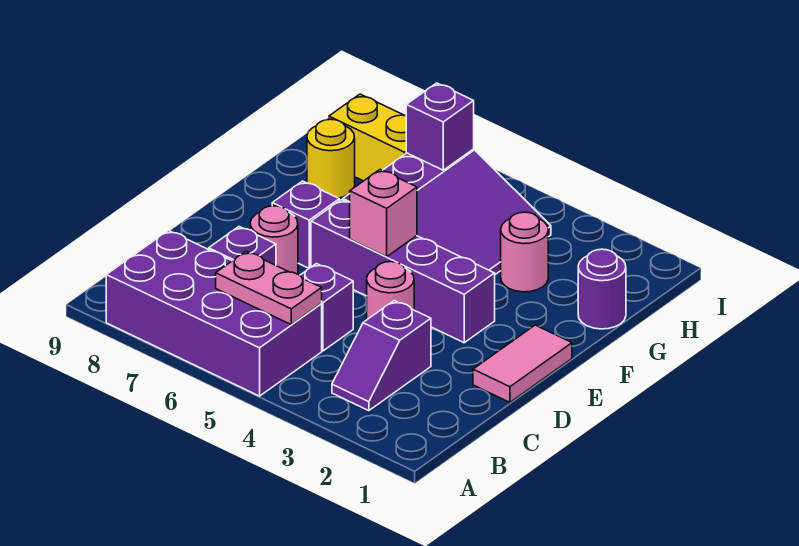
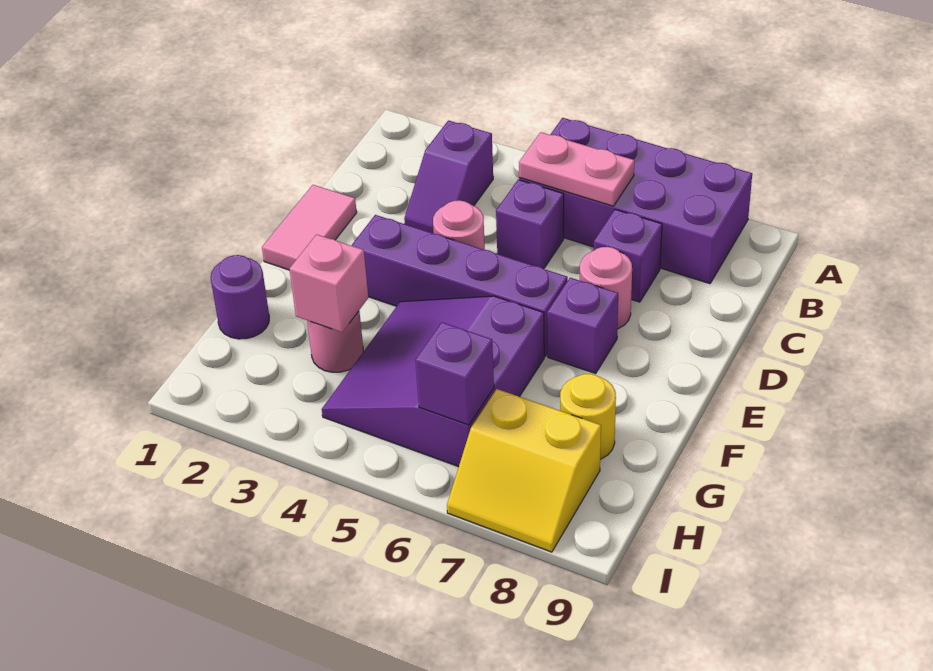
purple slope B3:C3 level 1 top C -> purple slope B3:C3 level 1 top B
pink brick E5 level 2 -> pink brick G3 level 2

